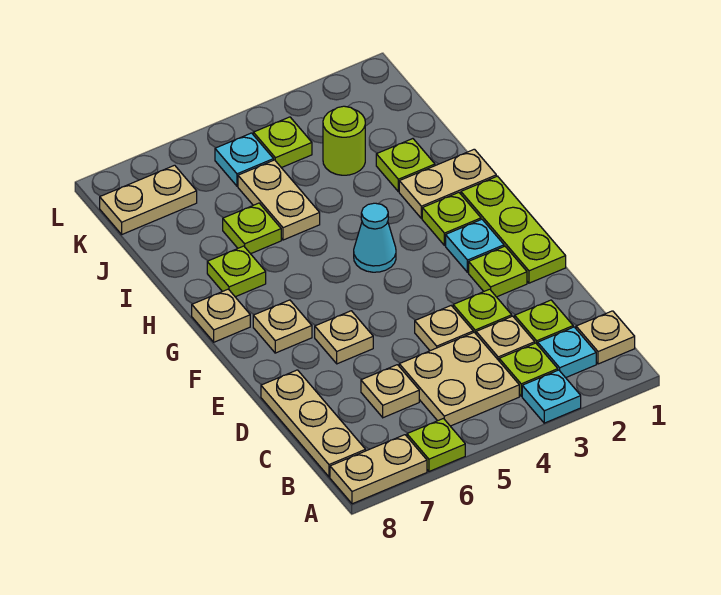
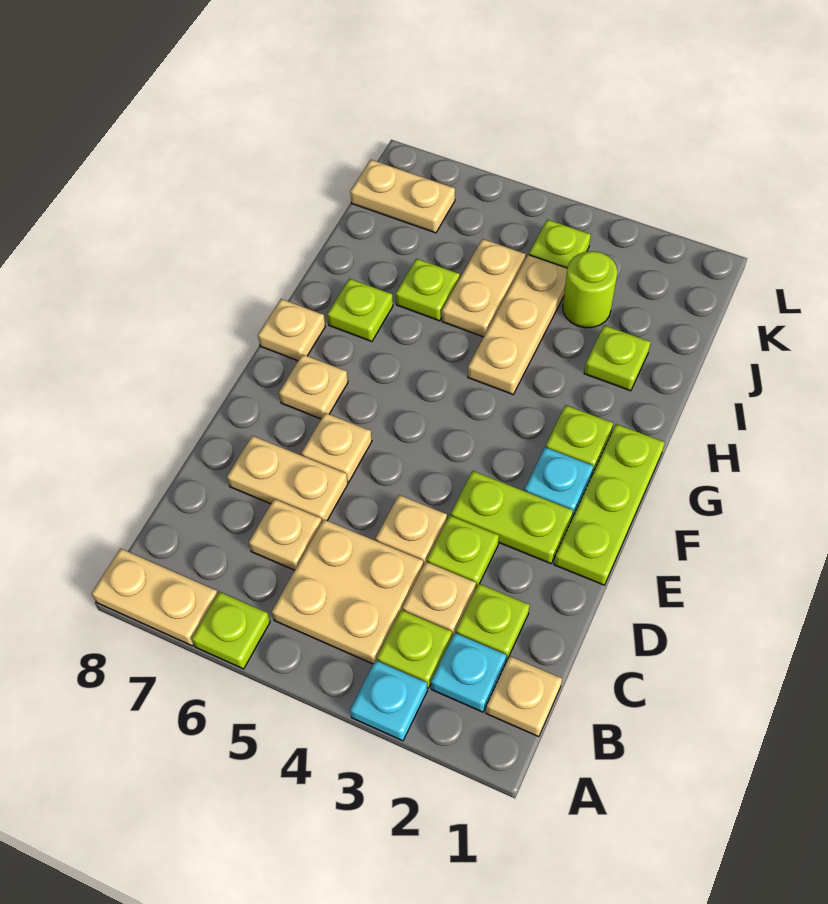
tan plate B8:D8 level 1 -> tan plate H4:J4 level 1
lime plate E2 level 1 -> lime plate E2:E3 level 1
cyan cone G4 level 1 -> none
tan plate H1:H2 level 1 -> tan plate D6:D7 level 1
cyan plate K5 level 1 -> none

